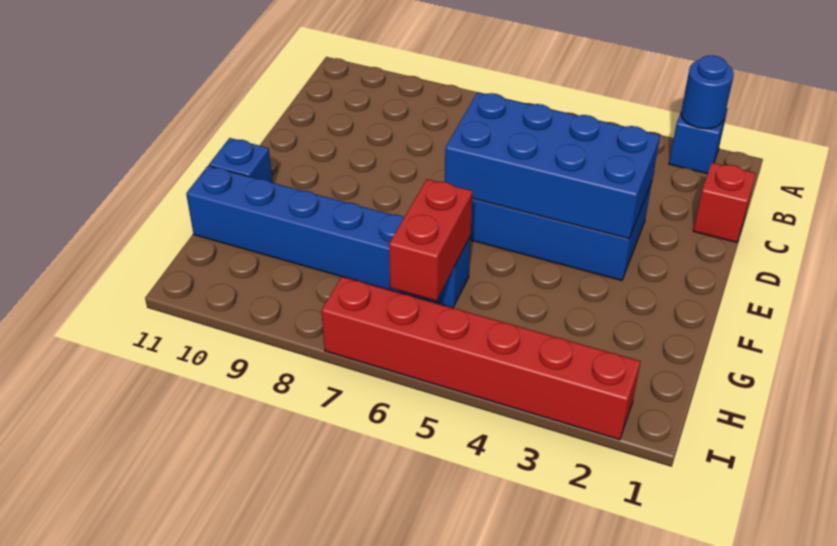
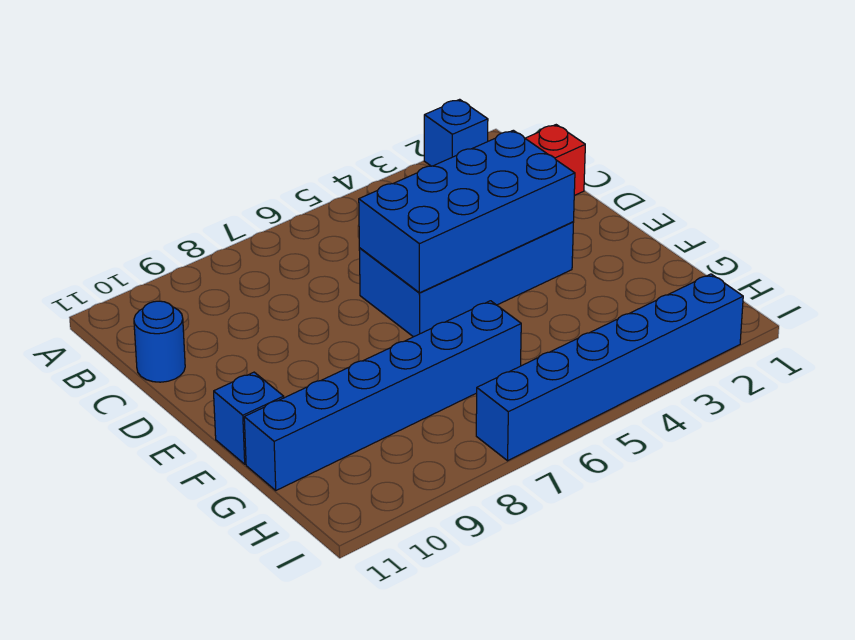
blue round brick A2 level 2 -> blue round brick C11 level 1
red brick G6:H6 level 2 -> none
red brick I2:I7 level 1 -> blue brick I2:I7 level 1

